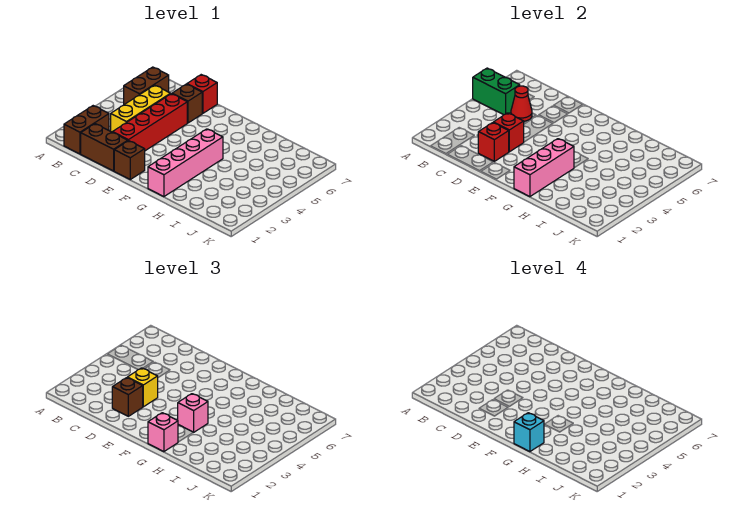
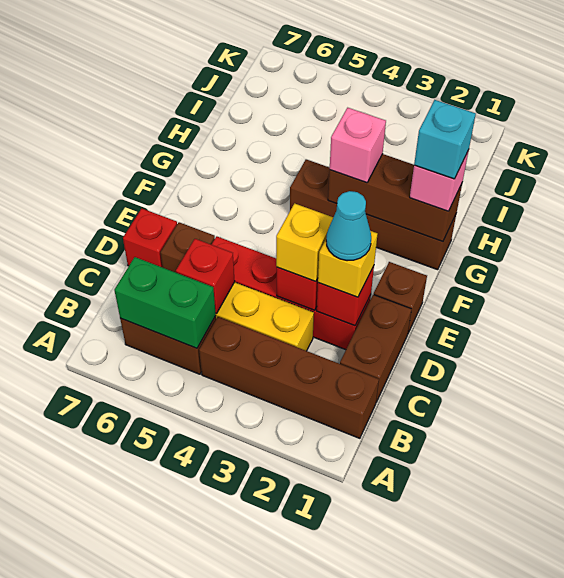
green brick A5:B5 level 2 -> green brick B5:B6 level 2
brown brick B1:B2 level 1 -> brown brick B1:B4 level 1
red cone C5 level 2 -> red brick C5 level 2
brown brick D2 level 3 -> yellow brick D2 level 3
none -> cyan cone D2 level 4
pink brick G1:G4 level 1 -> brown brick G1:G4 level 1
pink brick G1:G3 level 2 -> brown brick G1:G3 level 2

